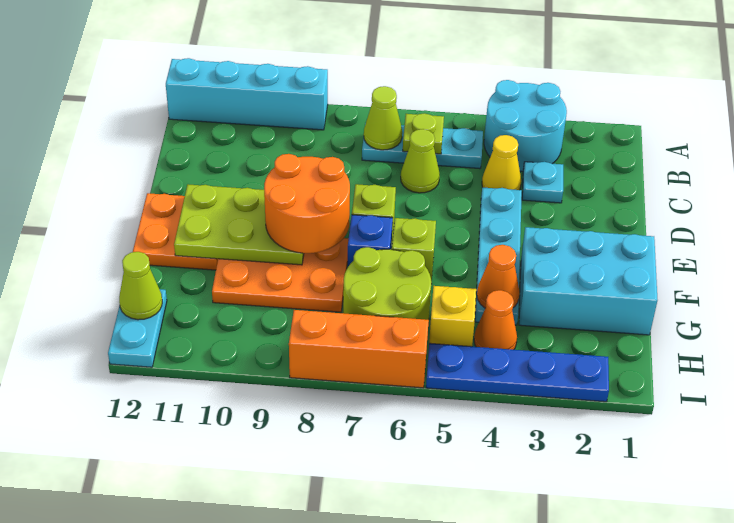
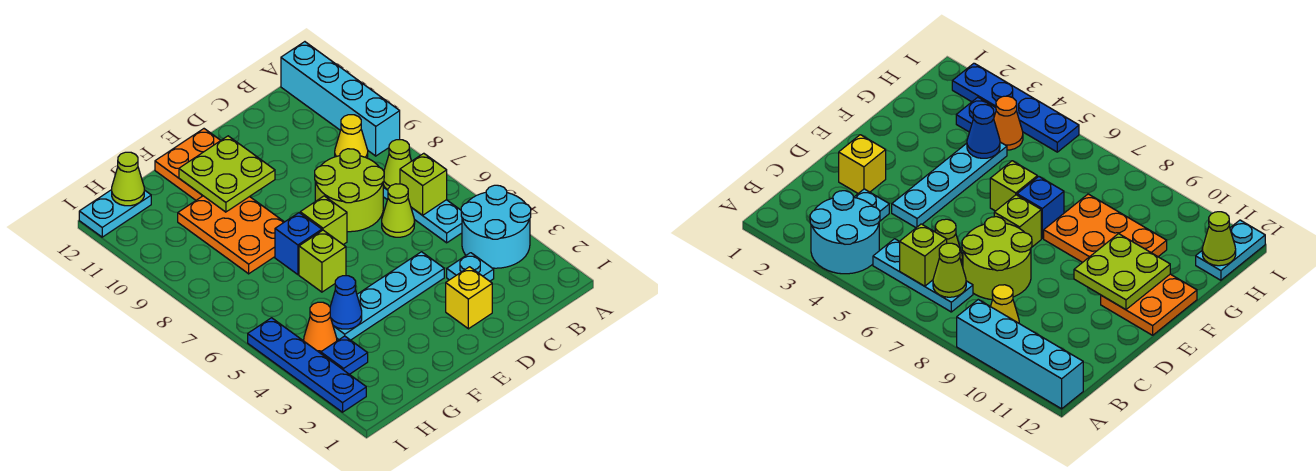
lime plate B6 level 2 -> lime brick B6 level 2
yellow cone C4 level 1 -> yellow cone B9 level 1
orange round brick E8:F9 level 3 -> none
lime plate E9:F11 level 2 -> lime plate E10:F11 level 2
cyan brick F1:G3 level 1 -> none
orange cone G4 level 2 -> blue cone G4 level 2
lime round brick G6:H7 level 1 -> lime round brick C7:D8 level 1
none -> blue plate H3 level 1
yellow brick H5 level 1 -> yellow brick D2 level 1
orange brick I6:I8 level 1 -> none

